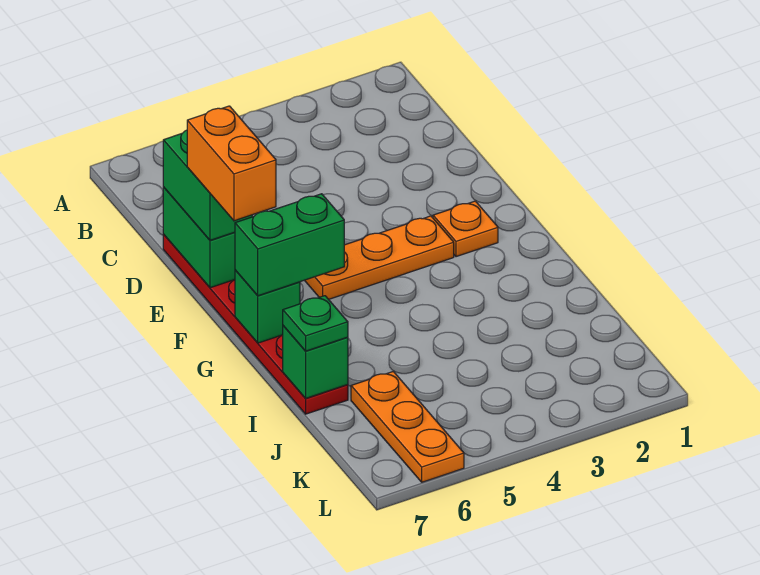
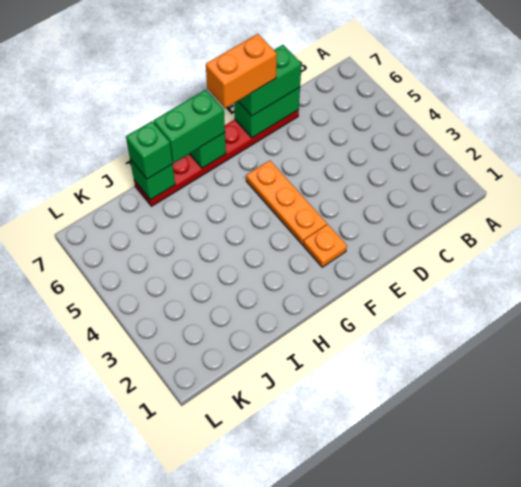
green brick G6:G7 level 3 -> green brick G7:H7 level 3
green plate I7 level 3 -> green brick I7 level 3
orange plate J6:L6 level 1 -> none

